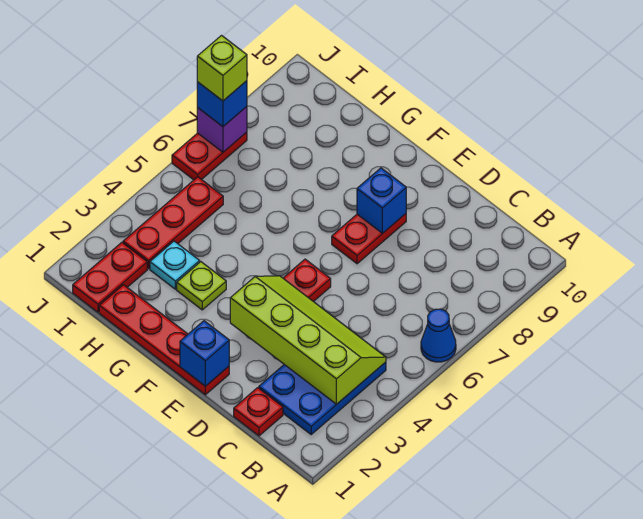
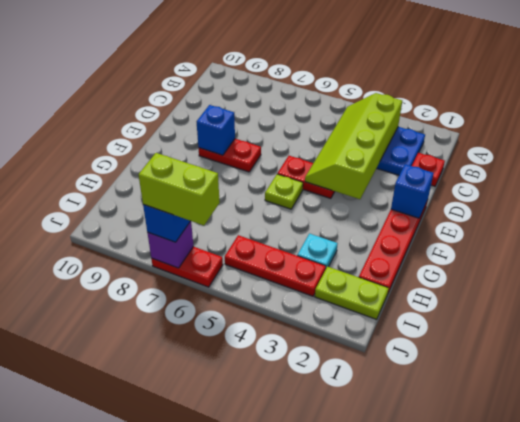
blue cone A6 level 1 -> none
lime plate G3 level 1 -> lime plate F5 level 1
red plate I1:I2 level 1 -> lime plate I1:I2 level 1
lime brick J7 level 4 -> lime brick J6:J7 level 4

